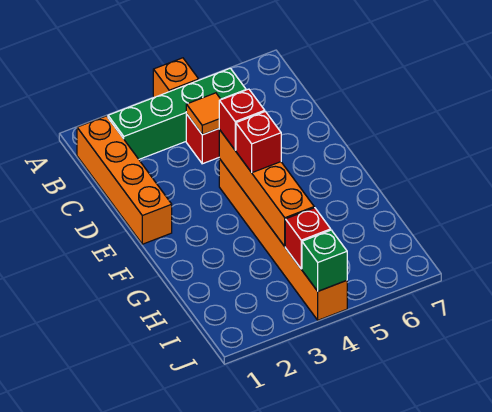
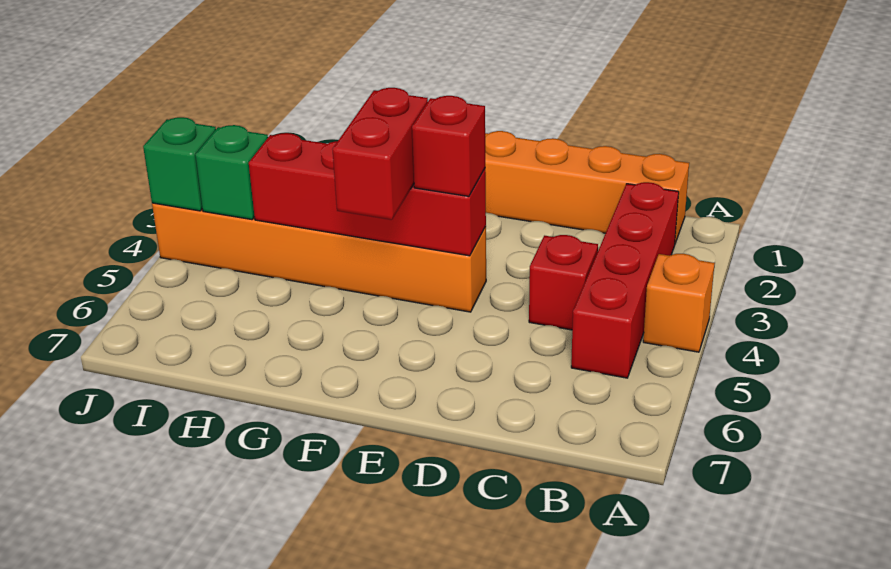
green brick B2:B5 level 1 -> red brick B2:B5 level 1
orange tile C4 level 2 -> none
orange brick E4:H4 level 2 -> red brick E4:H4 level 2
red brick F4 level 3 -> red brick F4:F5 level 3
red brick I4 level 2 -> green brick I4 level 2

